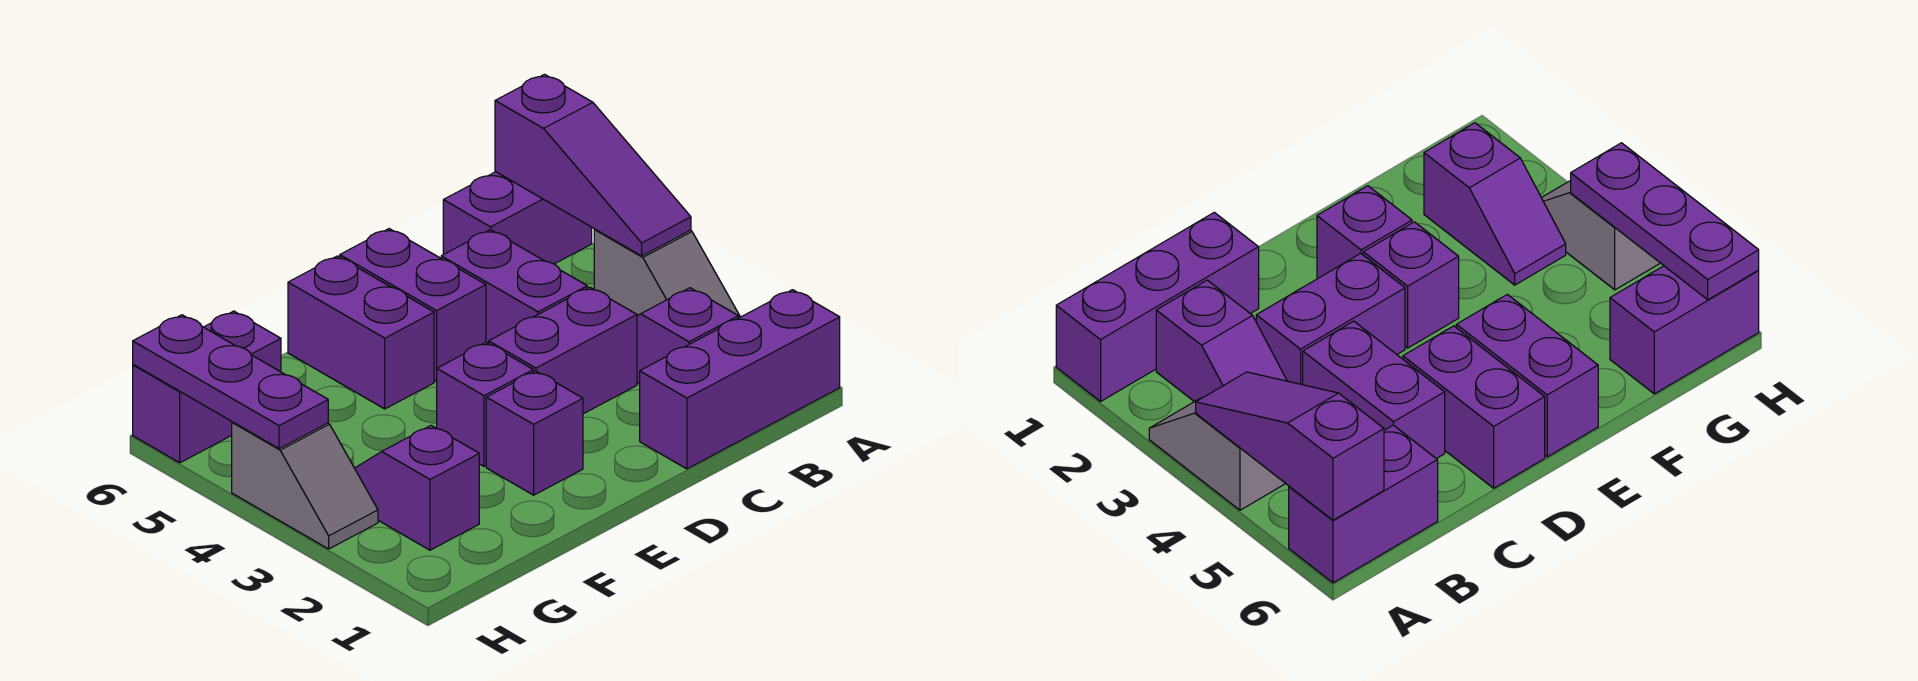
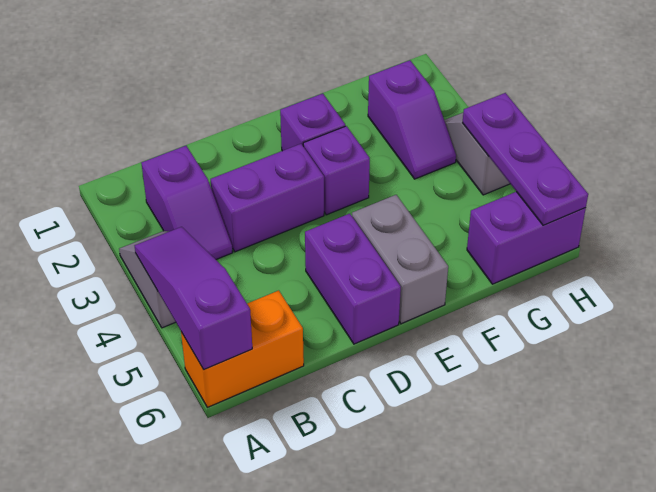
purple brick A1:C1 level 1 -> none
purple brick A6:B6 level 1 -> orange brick A6:B6 level 1
purple brick C4:C5 level 1 -> none
purple brick E5:E6 level 1 -> grey brick E5:E6 level 1

